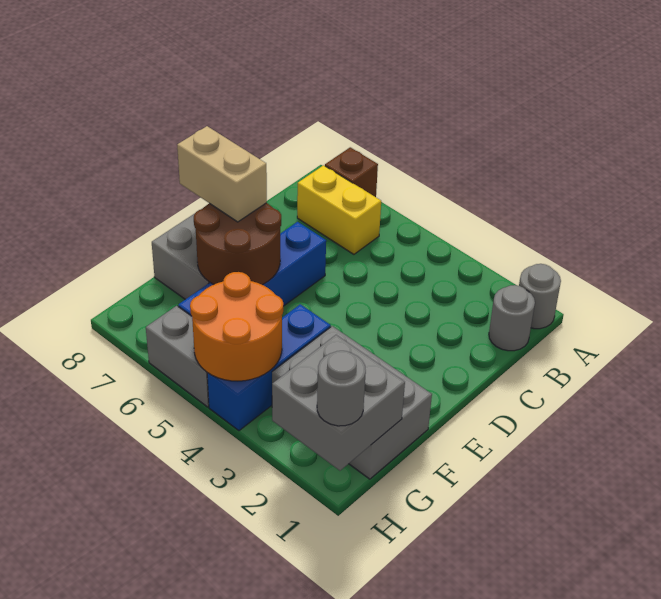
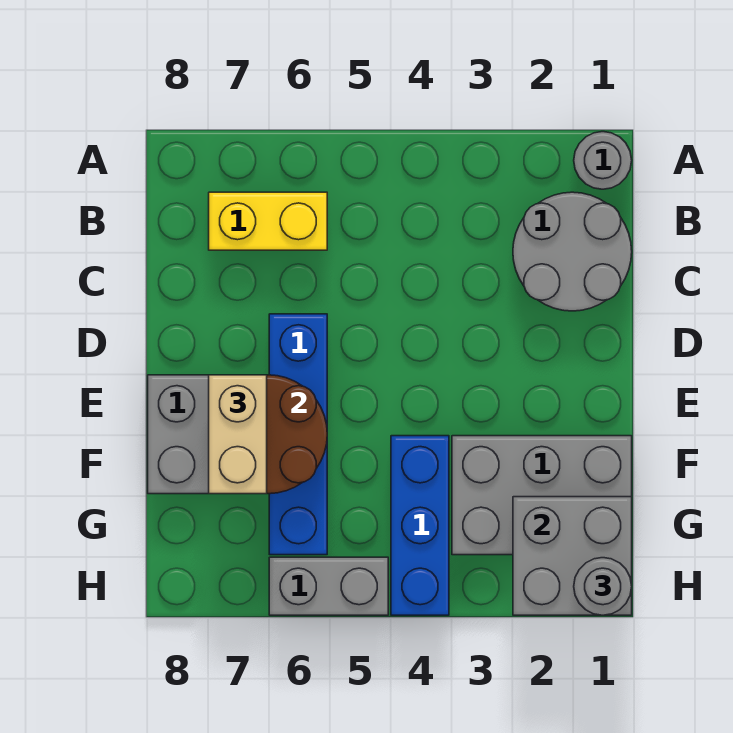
brown brick A7 level 1 -> none
grey round brick B1 level 1 -> grey round brick B1:C2 level 1
tan brick E7:E8 level 3 -> tan brick E7:F7 level 3
orange round brick G4:H5 level 2 -> none

